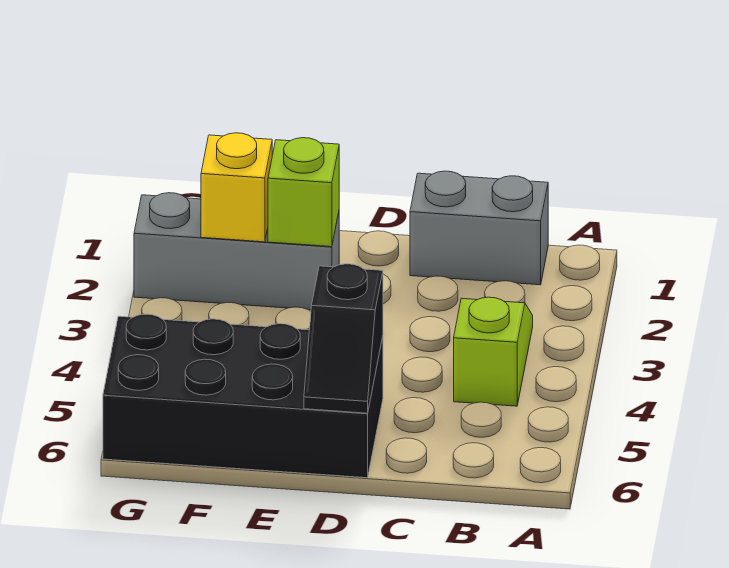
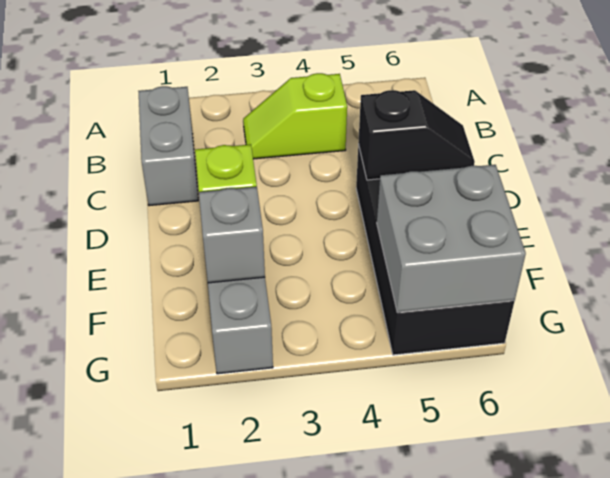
yellow brick F2 level 2 -> grey brick F2 level 2
none -> grey brick F5:G6 level 2

